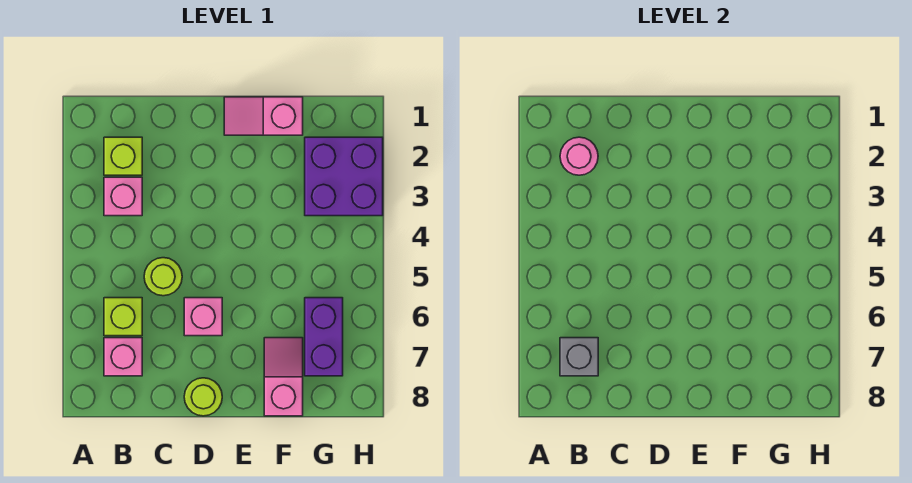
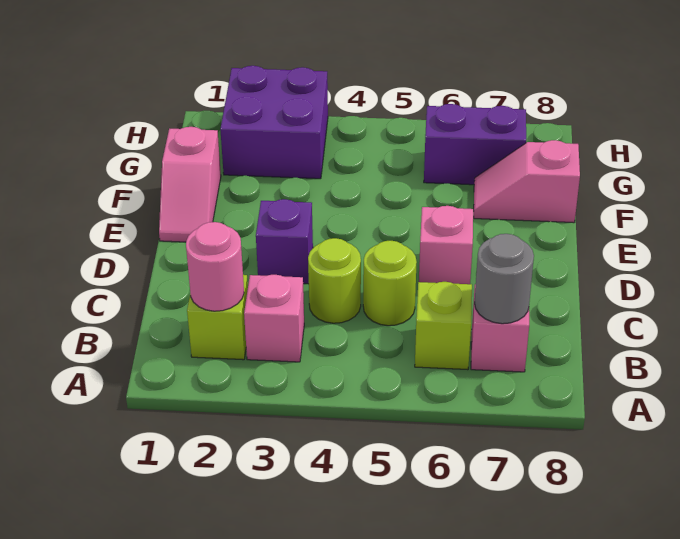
grey brick B7 level 2 -> grey round brick B7 level 2
none -> purple brick D3 level 1
lime round brick D8 level 1 -> lime round brick C4 level 1

